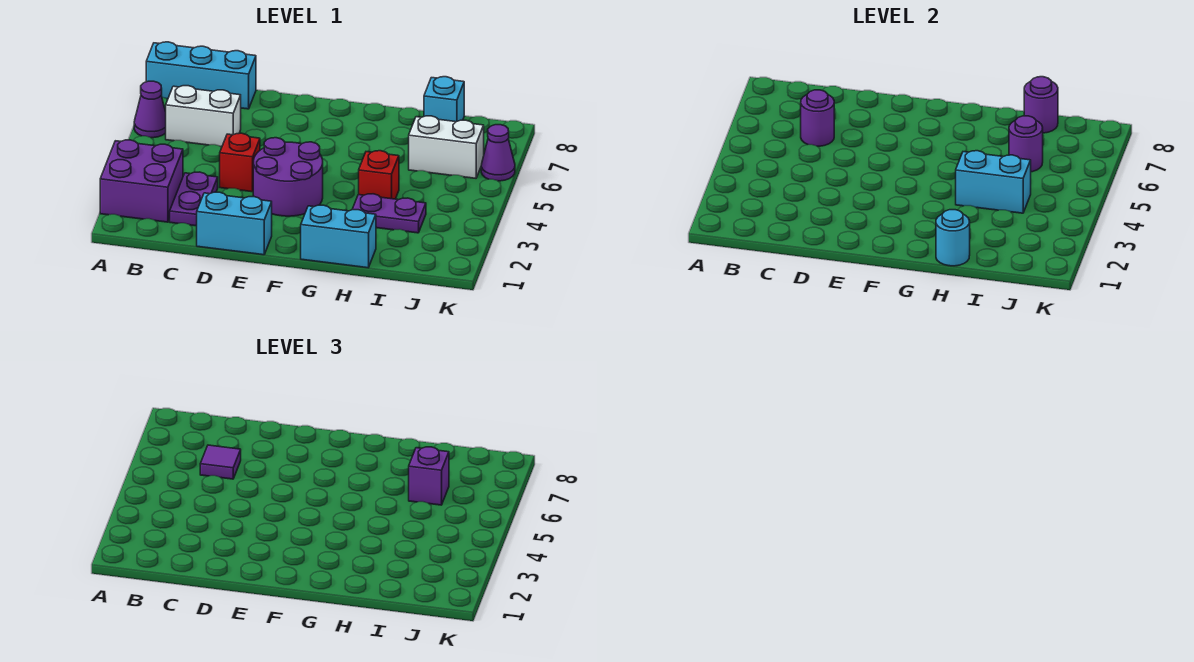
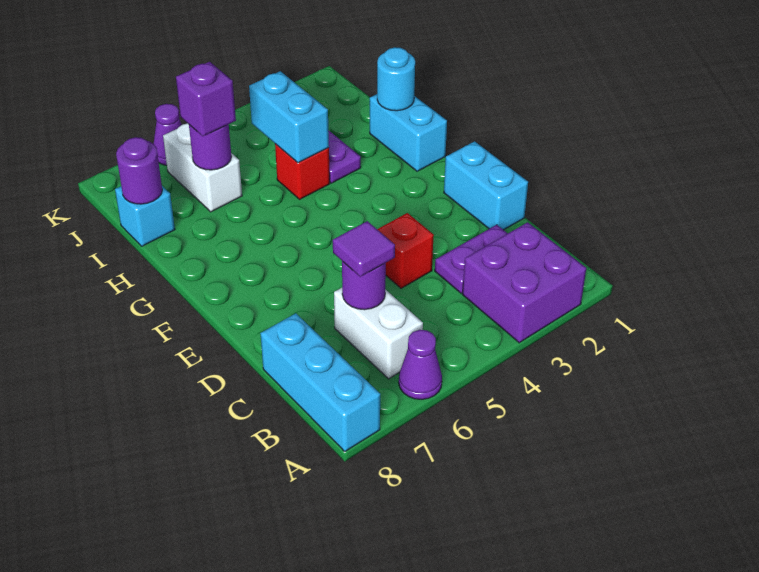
purple round brick E3:F4 level 1 -> none

